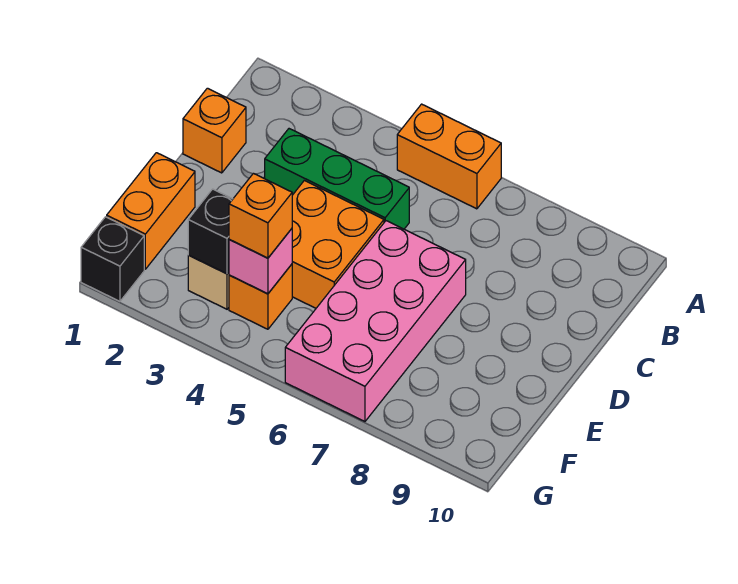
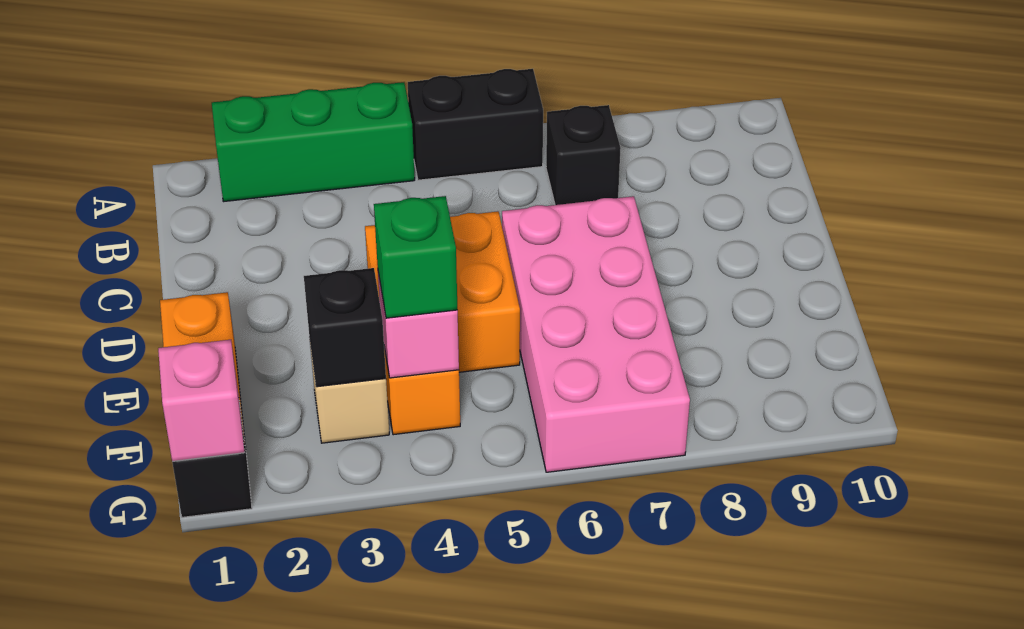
orange brick A5:A6 level 1 -> black brick A5:A6 level 1
none -> black brick B7 level 1
orange brick C1 level 1 -> none
green brick C3:C5 level 1 -> green brick A2:A4 level 1
orange brick F4 level 3 -> green brick F4 level 3
none -> pink brick G1 level 2

